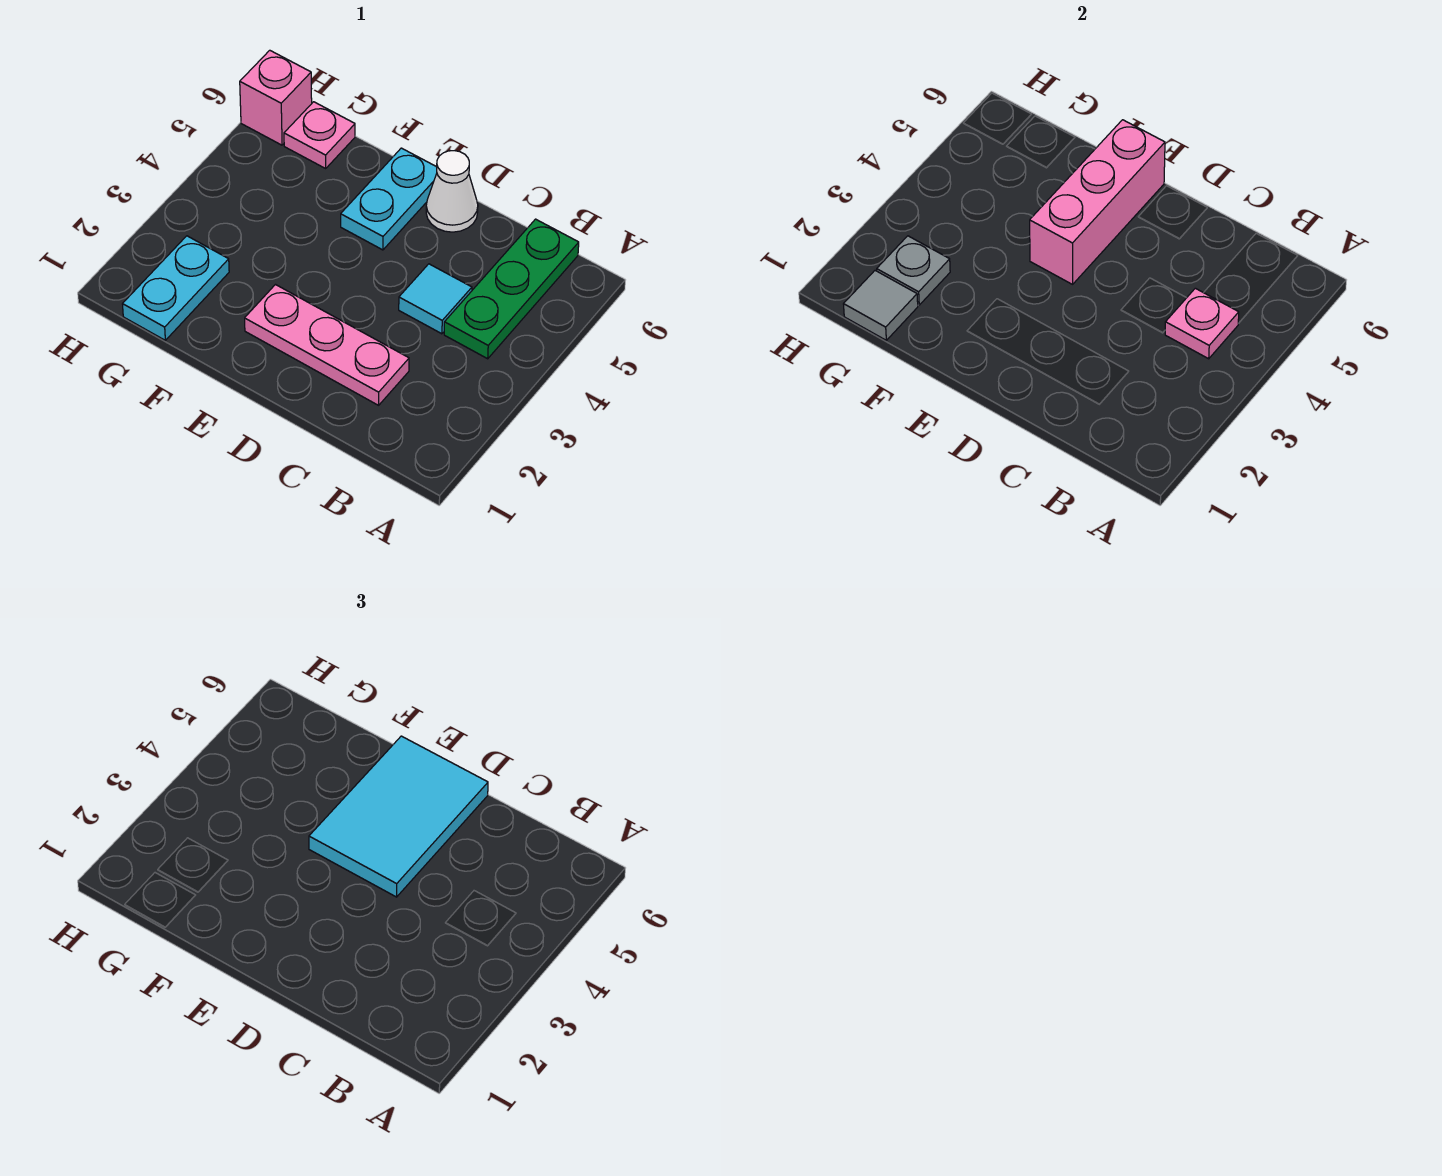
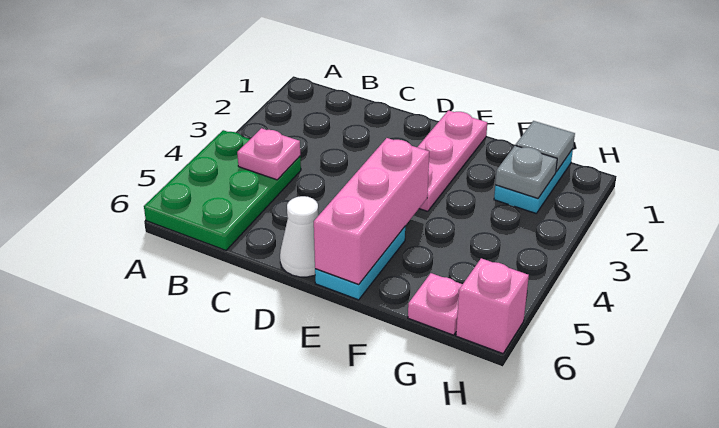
green plate B4:B6 level 1 -> green plate A4:B6 level 1
pink plate C2:E2 level 1 -> pink plate E1:E3 level 1
cyan tile C4 level 1 -> none
cyan tile D4:E6 level 3 -> none

